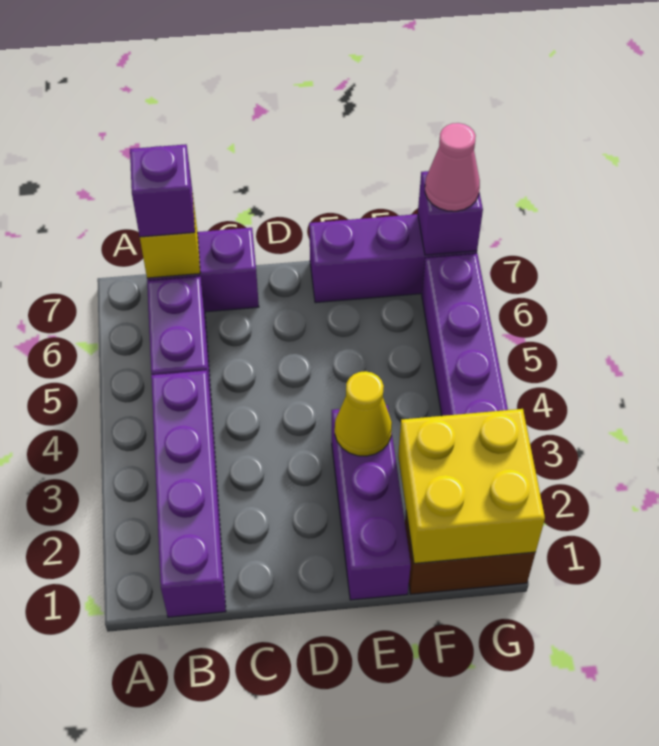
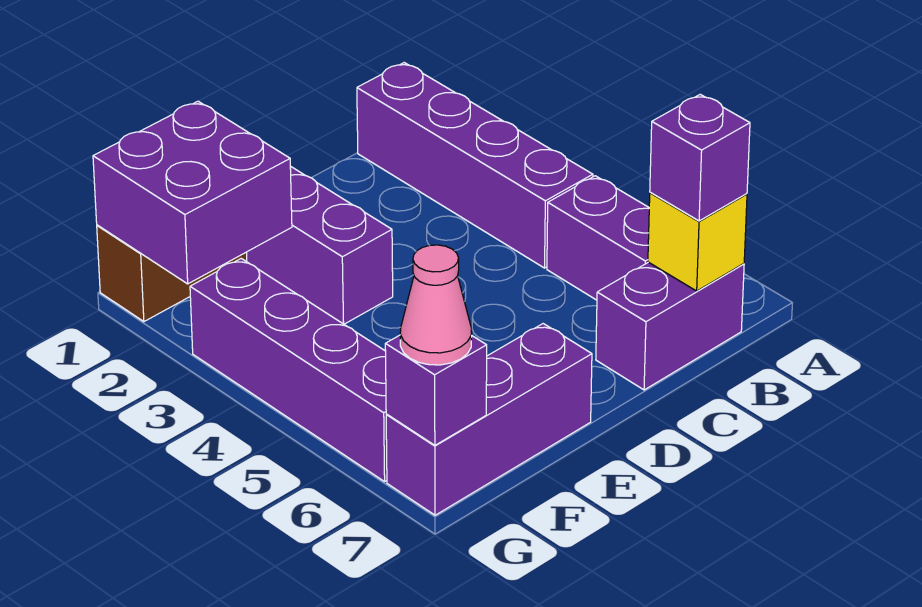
yellow cone E3 level 2 -> none
yellow brick F1:G2 level 2 -> purple brick F1:G2 level 2

